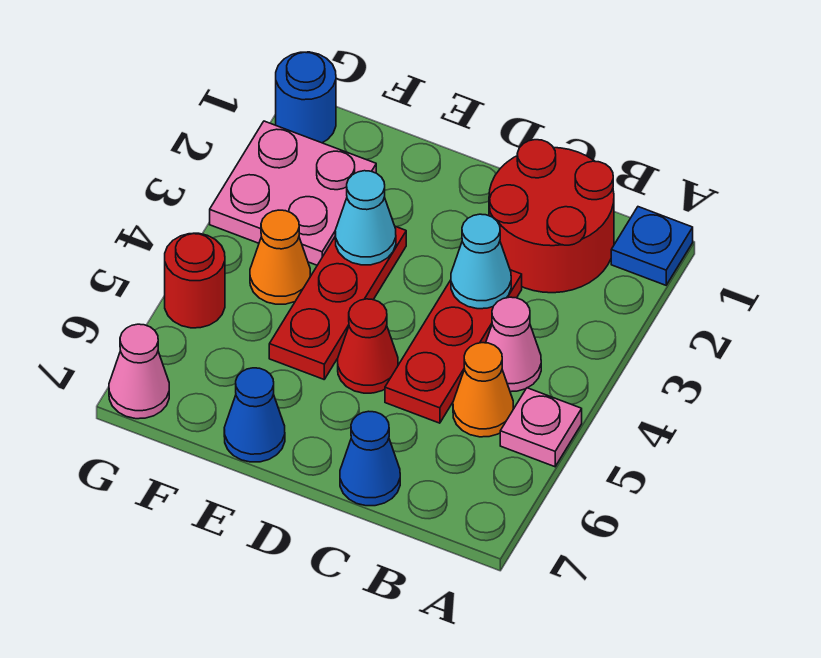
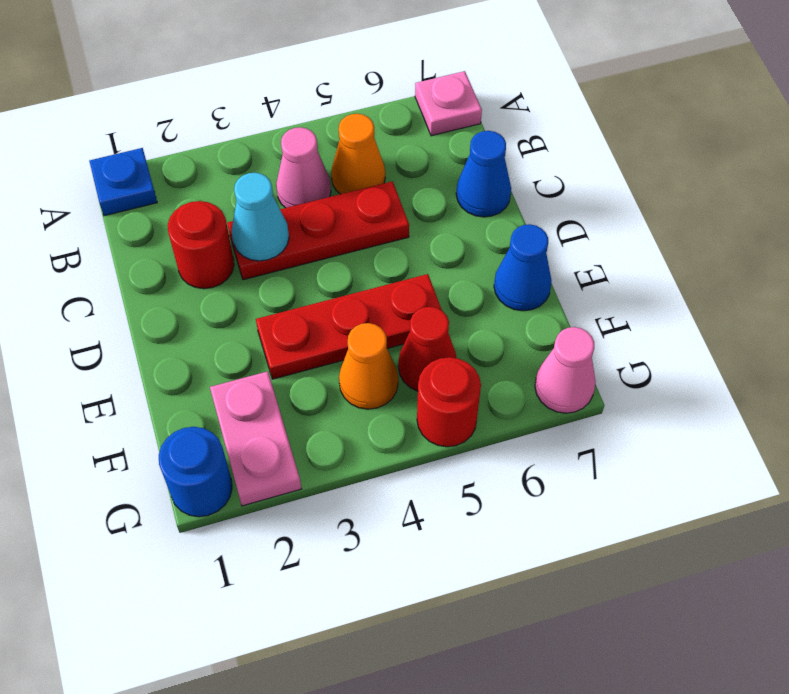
pink plate A5 level 1 -> pink plate A7 level 1
red round brick B1:C2 level 1 -> red round brick C2 level 1
red cone D5 level 1 -> red cone F5 level 1
cyan cone E3 level 2 -> none
pink plate F2:G3 level 1 -> pink plate F2:G2 level 1

